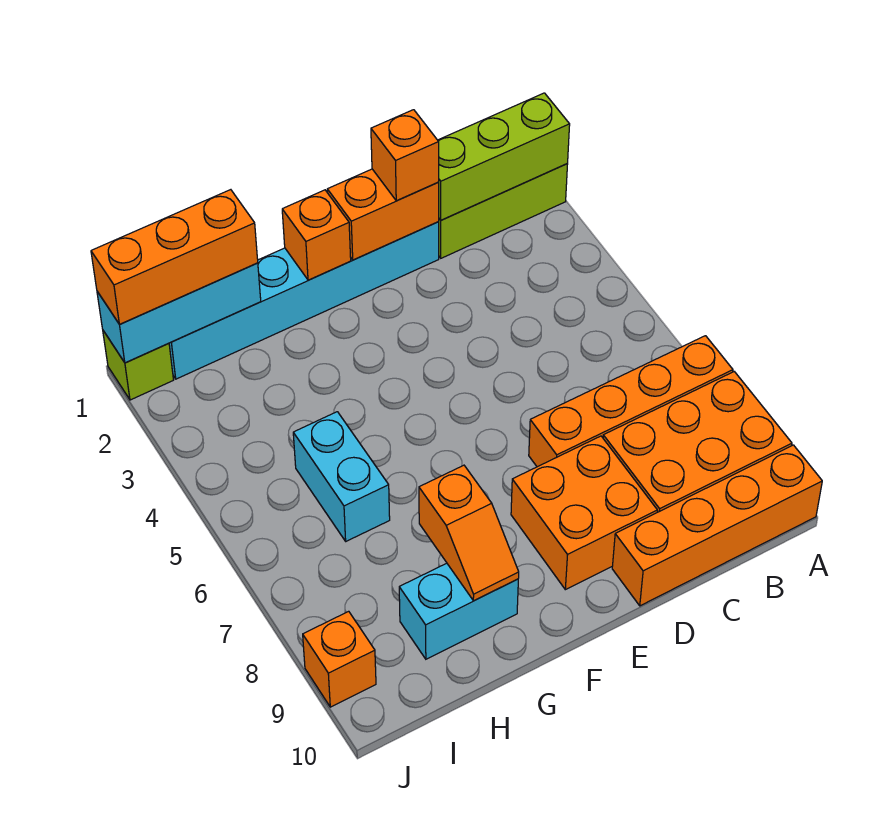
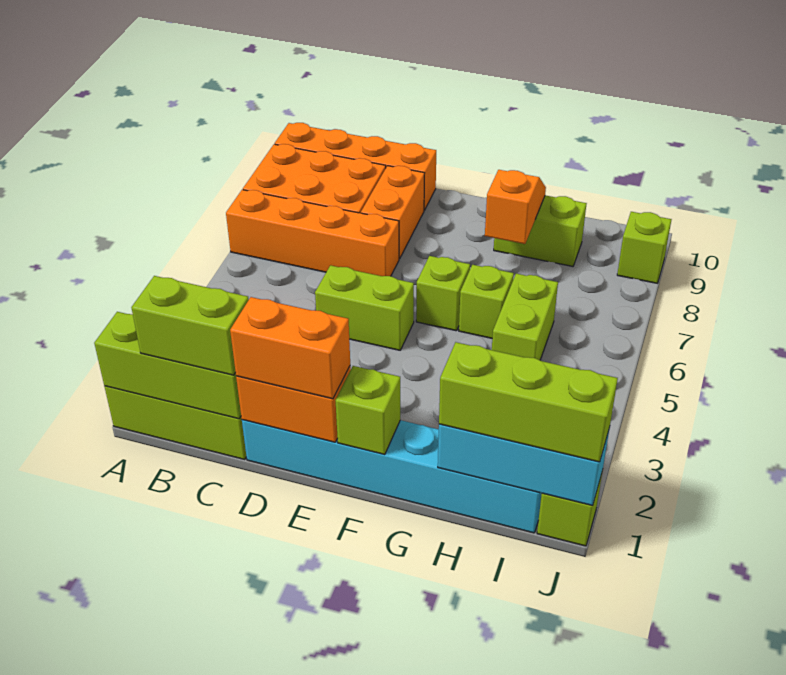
none -> lime brick B1:C1 level 3
orange brick D1 level 3 -> orange brick D1:E1 level 3
none -> lime brick D5:E5 level 1
orange brick D8:E9 level 1 -> orange brick D8:D9 level 1
orange brick F1 level 2 -> lime brick F1 level 2
none -> lime brick F6 level 1
none -> lime brick G6 level 1
cyan brick G9:H9 level 1 -> lime brick G9:H9 level 1
orange brick H1:J1 level 3 -> lime brick H1:J1 level 3
cyan brick H5:H6 level 1 -> lime brick H5:H6 level 1
orange brick J9 level 1 -> lime brick J9 level 1

